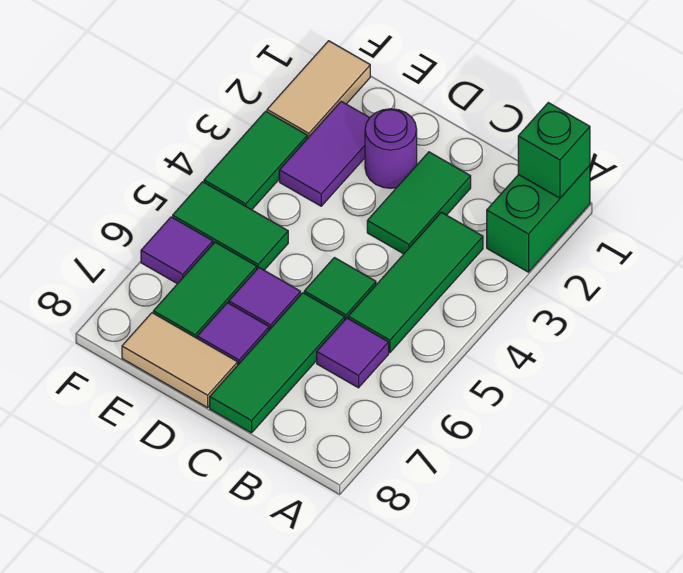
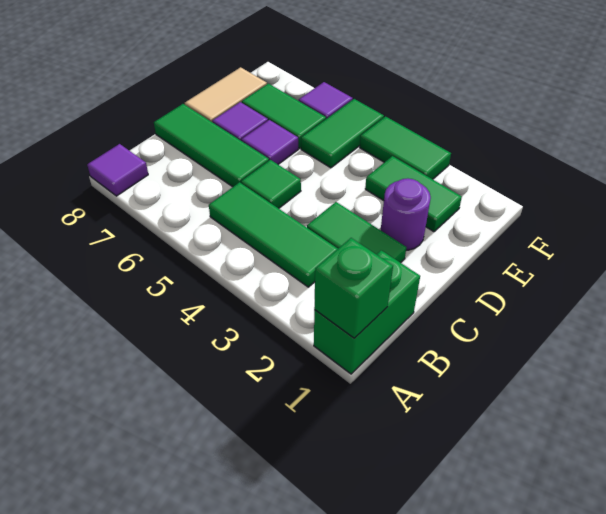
green brick A1:A2 level 1 -> green brick A1:B1 level 1
purple tile B6 level 1 -> purple tile A8 level 1
purple tile E2:E3 level 1 -> green tile E2:E3 level 1
tan tile F1:F2 level 1 -> none

